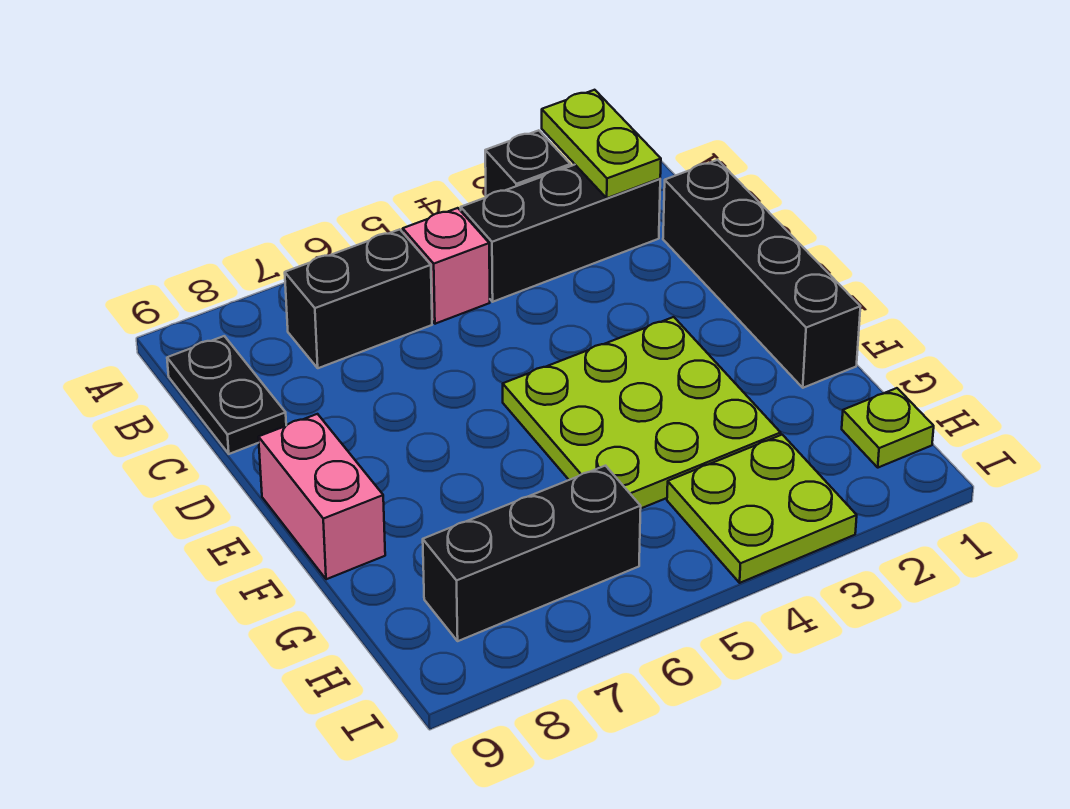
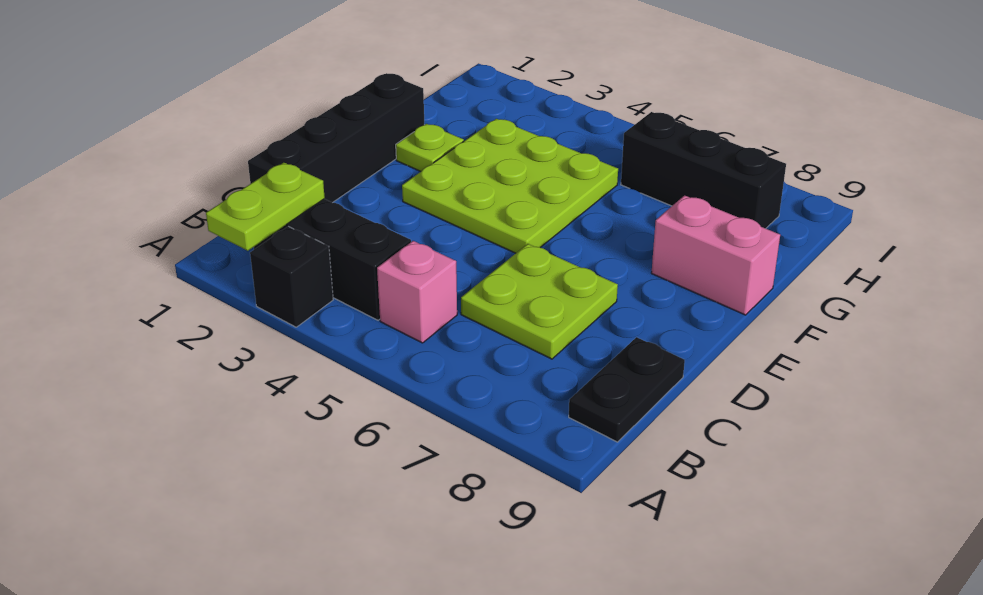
black brick B6:B7 level 1 -> none
pink brick E9:F9 level 1 -> pink brick F8:F9 level 1
lime plate H1 level 1 -> lime plate F2 level 1
lime plate H3:I4 level 1 -> lime plate C6:D7 level 1

